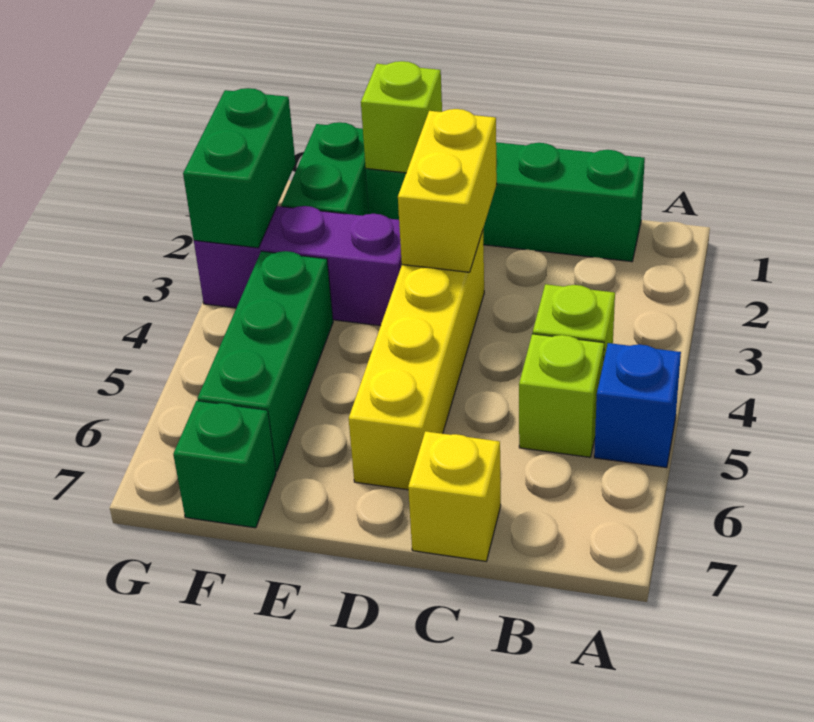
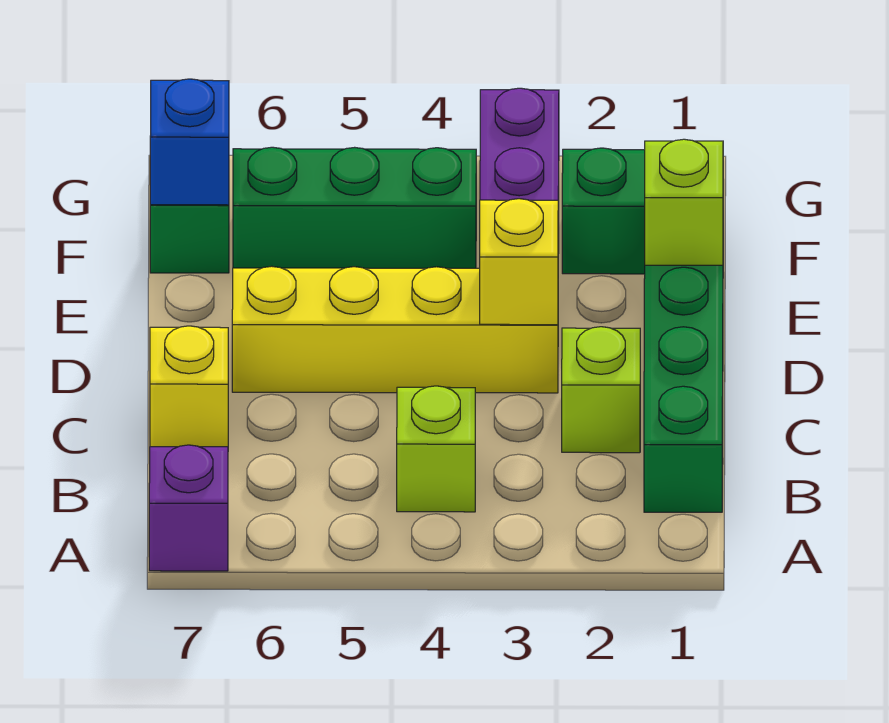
blue brick A5 level 1 -> blue brick F7 level 2
none -> purple brick A7 level 1
lime brick B5 level 1 -> lime brick C2 level 1
yellow brick D2:D3 level 2 -> yellow brick D3 level 2
green brick G2:G3 level 2 -> none

